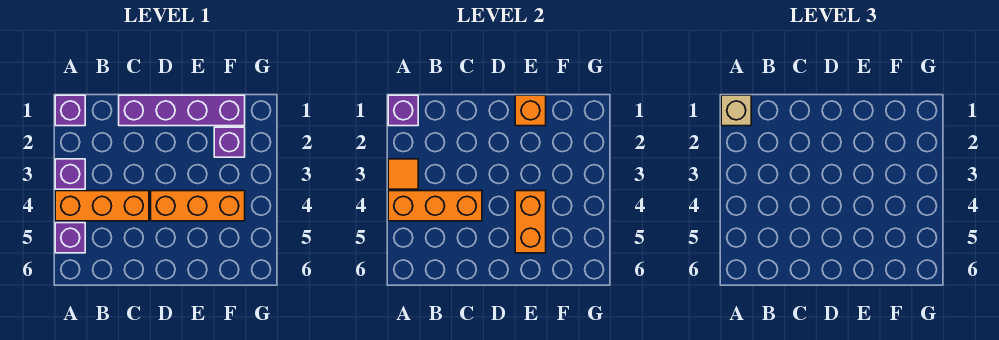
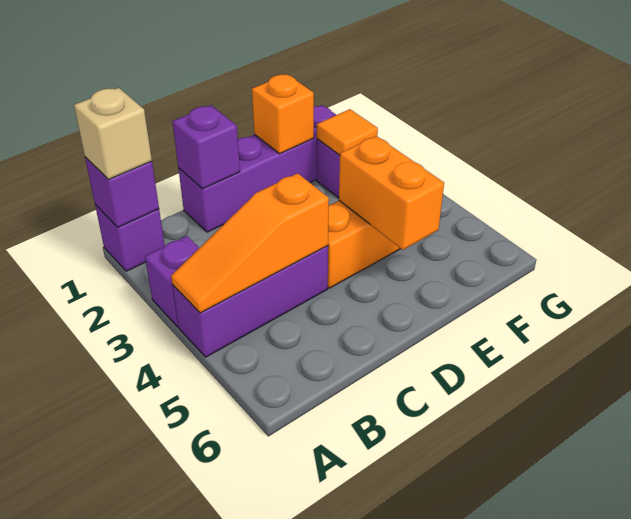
orange tile A3 level 2 -> orange tile F2 level 2
orange brick A4:C4 level 1 -> purple brick A4:C4 level 1
orange brick A4:C4 level 2 -> orange slope A4:C4 level 2 top C
purple brick A5 level 1 -> purple brick C1 level 2

